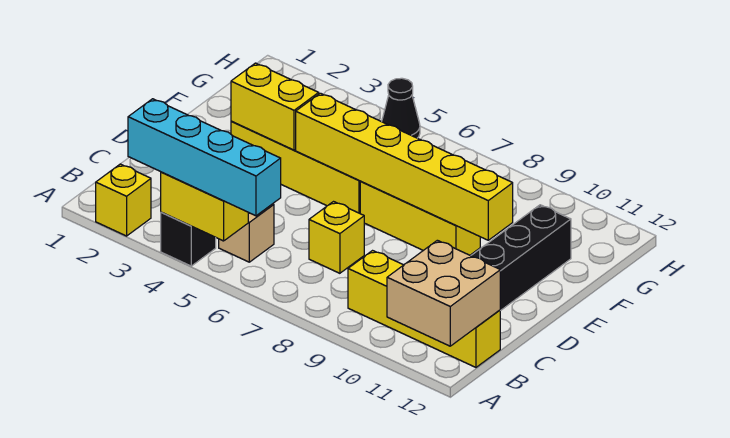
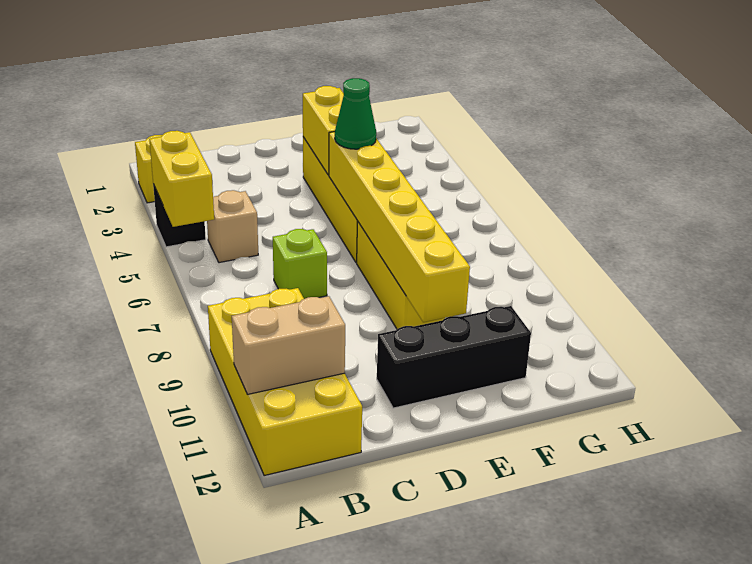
cyan brick A3:A6 level 3 -> none
tan brick A11:B12 level 2 -> tan brick A11:B11 level 2
yellow brick B9:B12 level 1 -> yellow brick A9:B12 level 1
yellow brick C7 level 1 -> lime brick C7 level 1
none -> green cone E5 level 3
black cone H5 level 1 -> none

